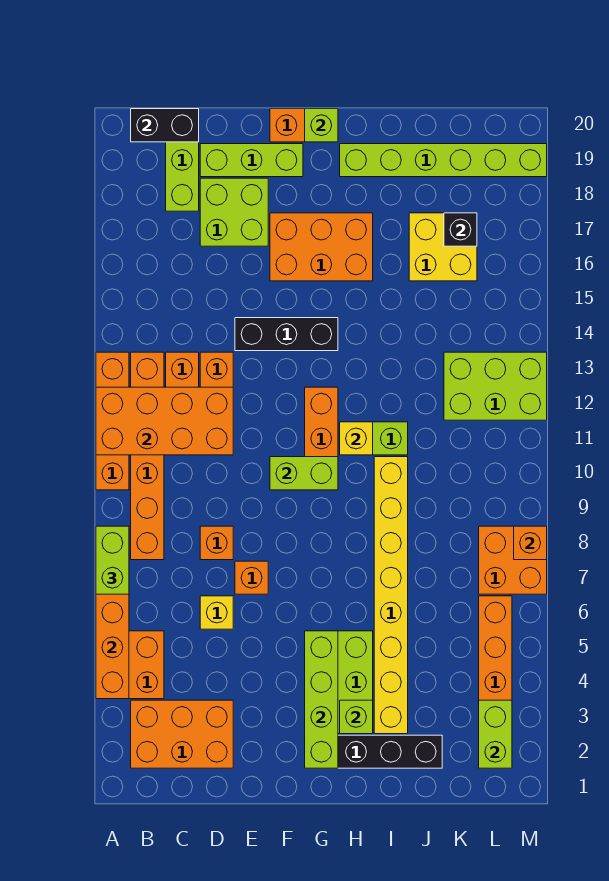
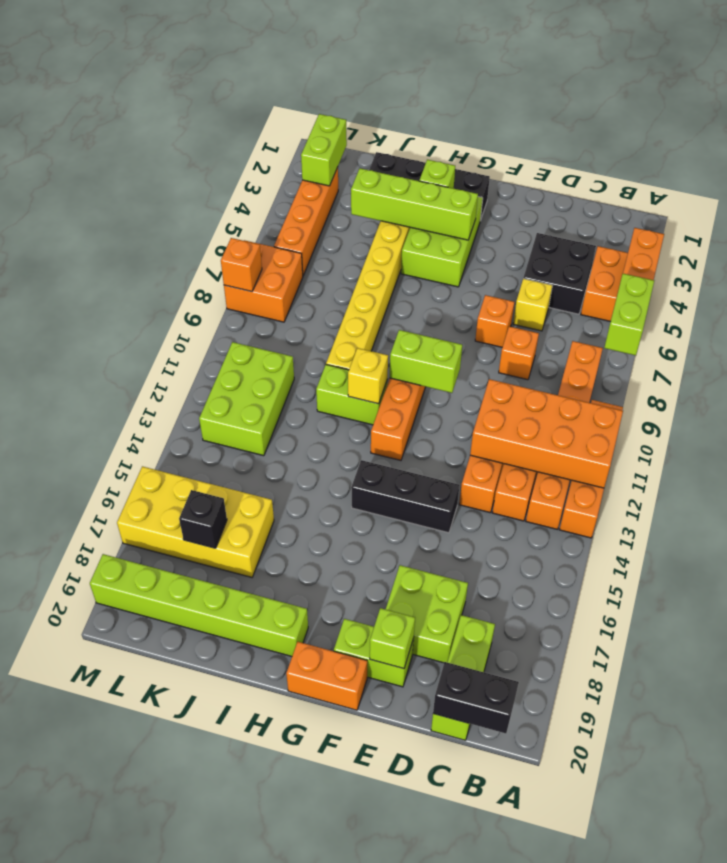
orange brick B2:D3 level 1 -> none
none -> black brick C4:D5 level 1
lime brick D19:F19 level 1 -> lime brick E19:F19 level 1
orange brick F16:H17 level 1 -> none
lime brick G2:G5 level 2 -> lime brick G4:J4 level 2
lime brick G20 level 2 -> lime brick E19 level 2
yellow brick J16:K17 level 1 -> yellow brick J16:M17 level 1
lime brick K12:M13 level 1 -> lime brick K11:L13 level 1

